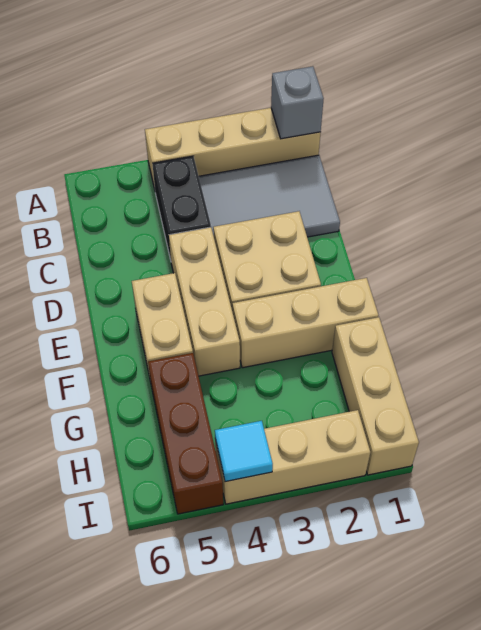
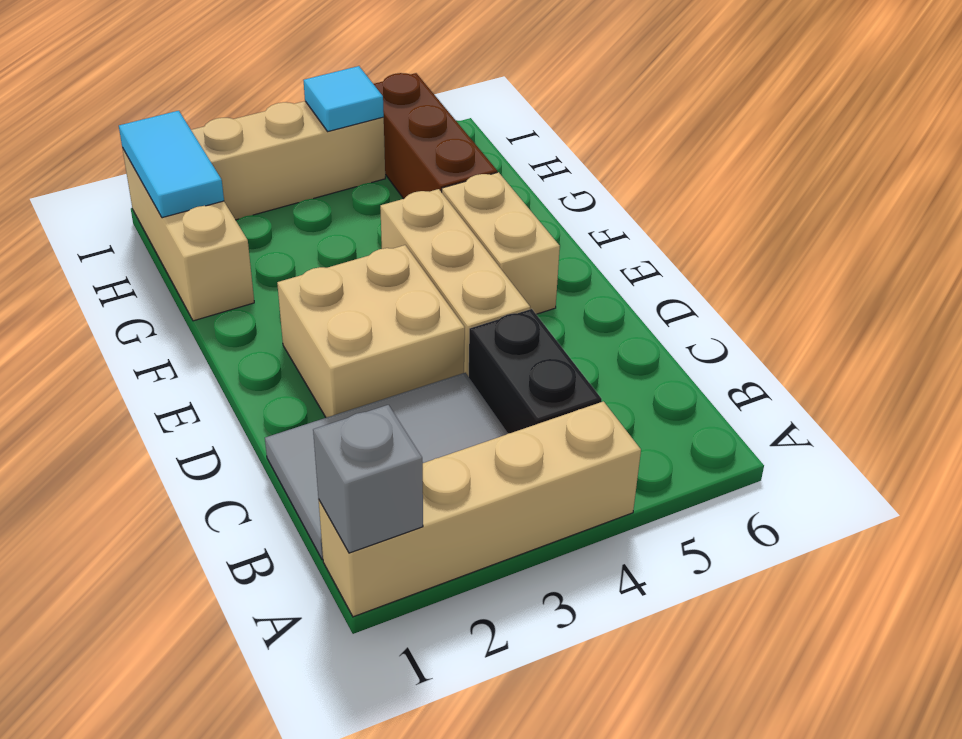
tan brick F1:F3 level 1 -> none
none -> cyan tile H1:I1 level 2

